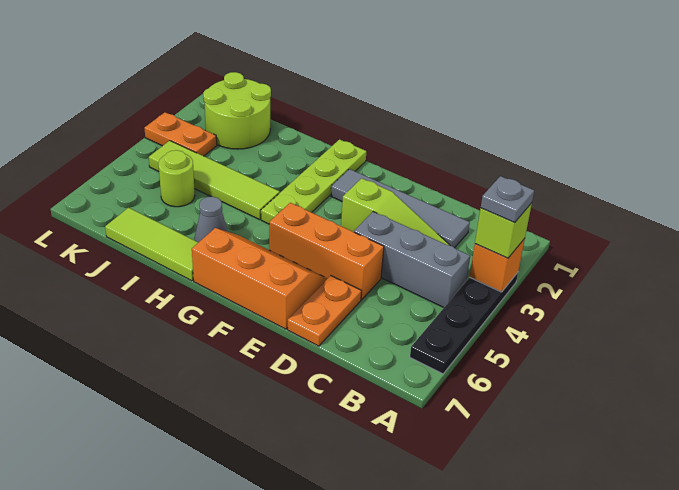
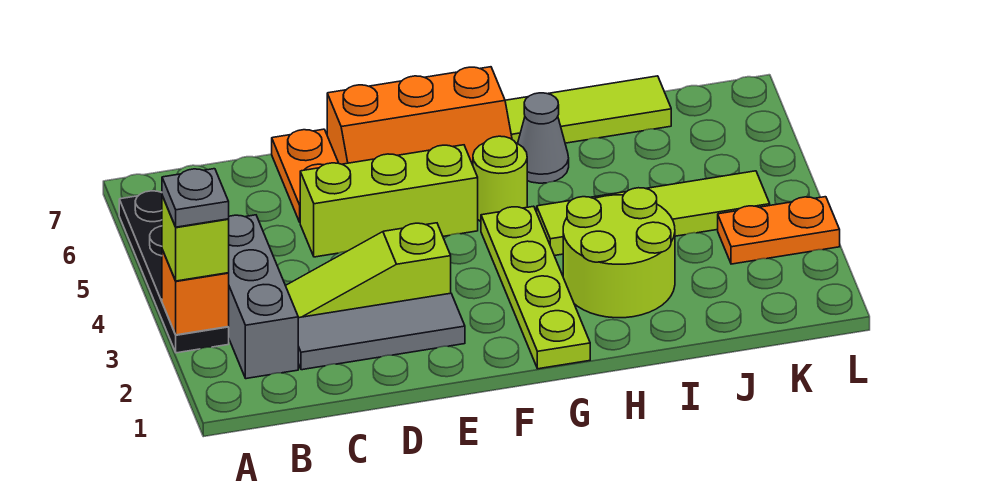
grey brick B4:D4 level 1 -> grey brick B2:B4 level 1
grey tile C2:F2 level 1 -> grey tile C2:E2 level 1
orange brick D5:F5 level 1 -> lime brick D5:F5 level 1
lime round brick J1:K2 level 1 -> lime round brick H2:I3 level 1
lime round brick J5 level 1 -> lime round brick G5 level 1

